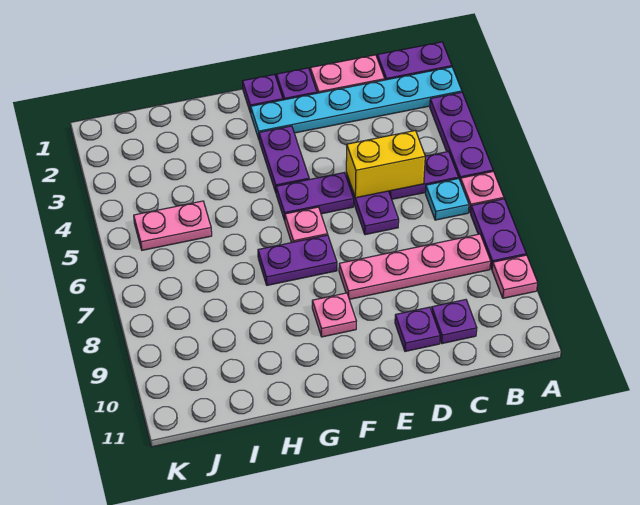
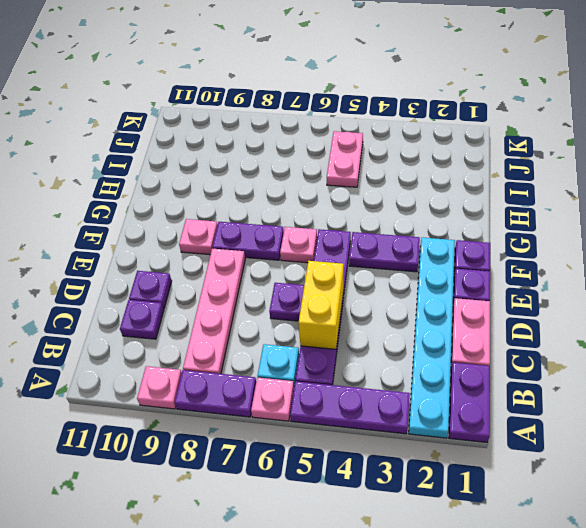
purple plate F7:G7 level 1 -> purple plate F7:F8 level 1

